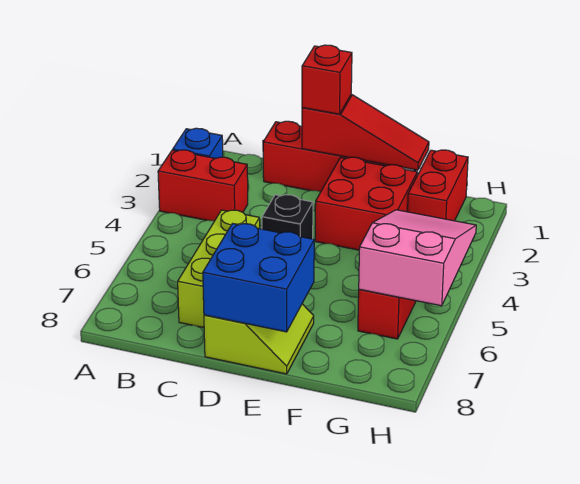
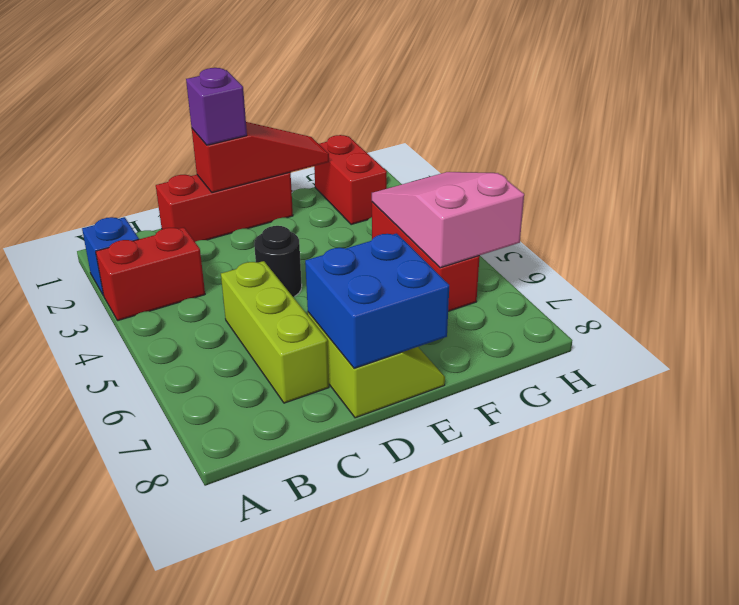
red brick D1 level 3 -> purple brick D1 level 3
black brick D4 level 1 -> black round brick D4 level 1
red brick E2:F3 level 1 -> none

